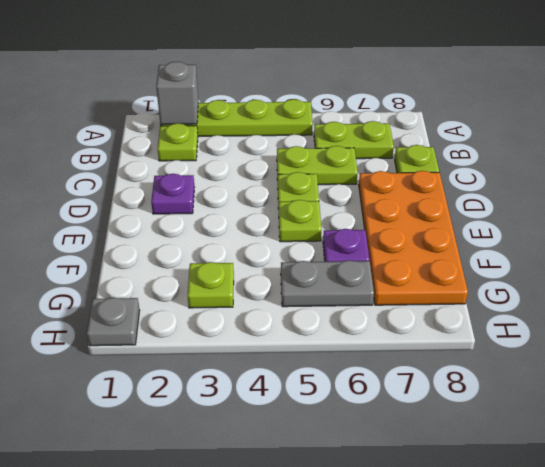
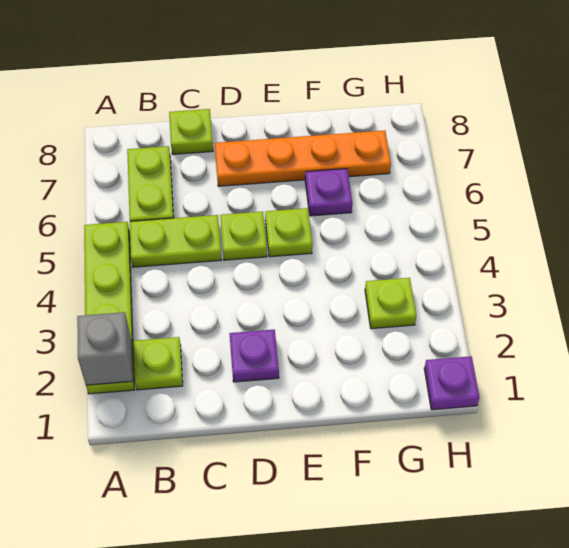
lime plate C5:C6 level 1 -> lime plate B5:C5 level 1
orange plate D7:G8 level 1 -> orange plate D7:G7 level 1
grey plate G5:G6 level 1 -> none
grey plate H1 level 1 -> purple plate H1 level 1

